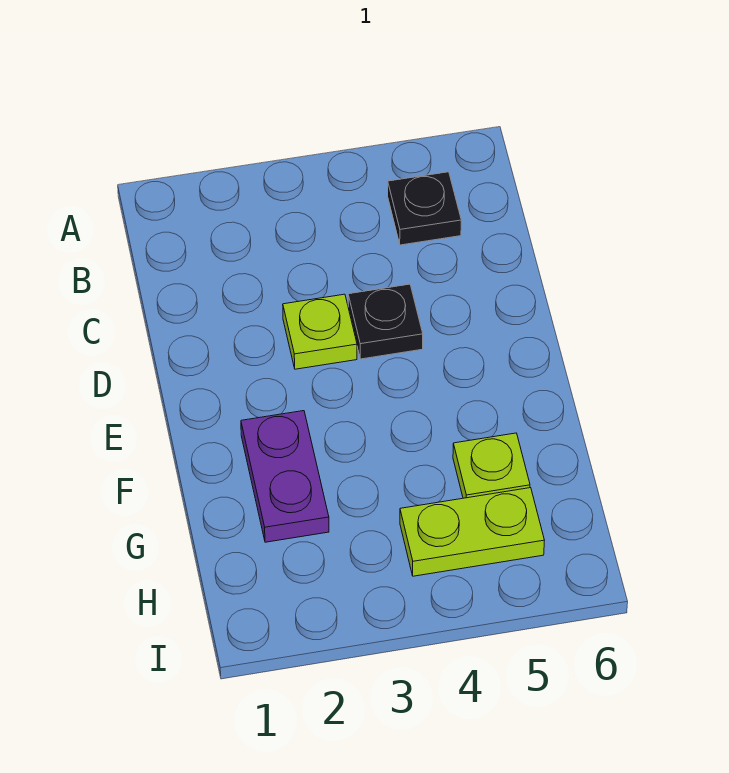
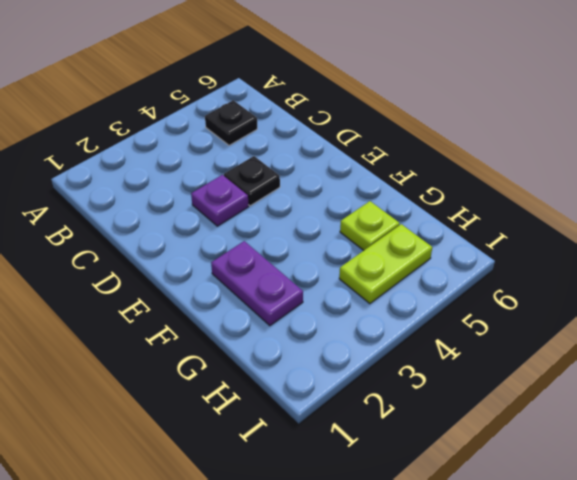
lime plate D3 level 1 -> purple plate D3 level 1

